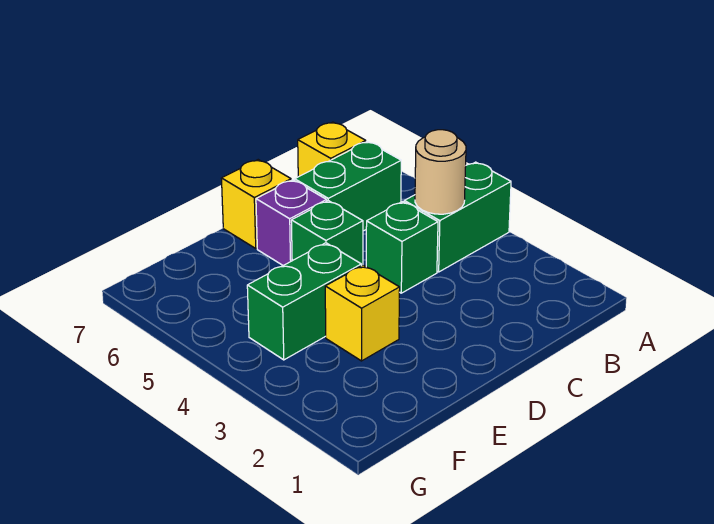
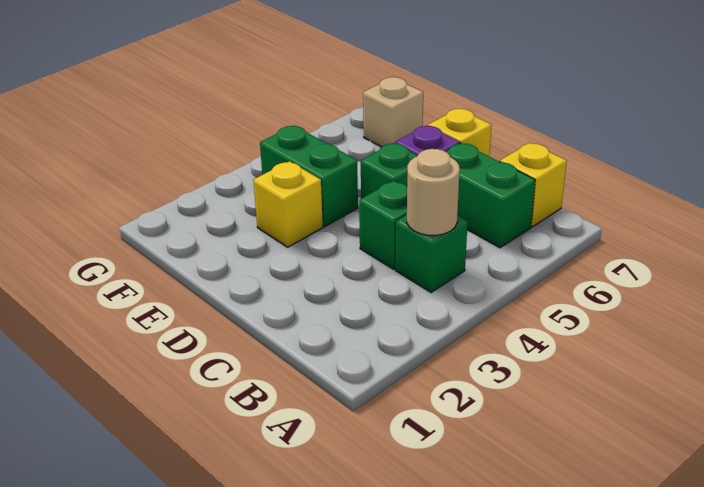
green brick A4:B4 level 1 -> green brick B4 level 1
none -> tan brick F7 level 1

